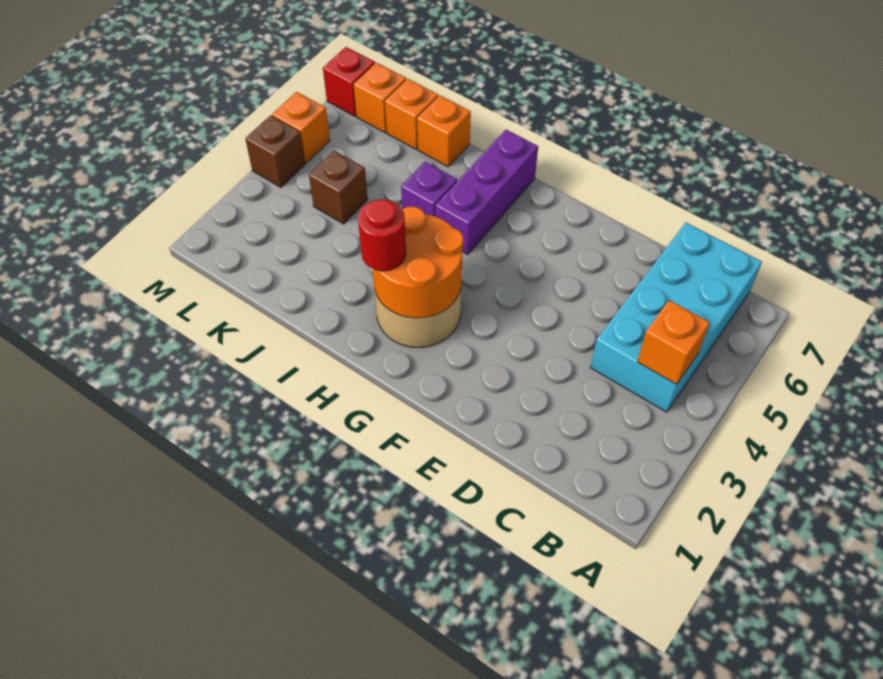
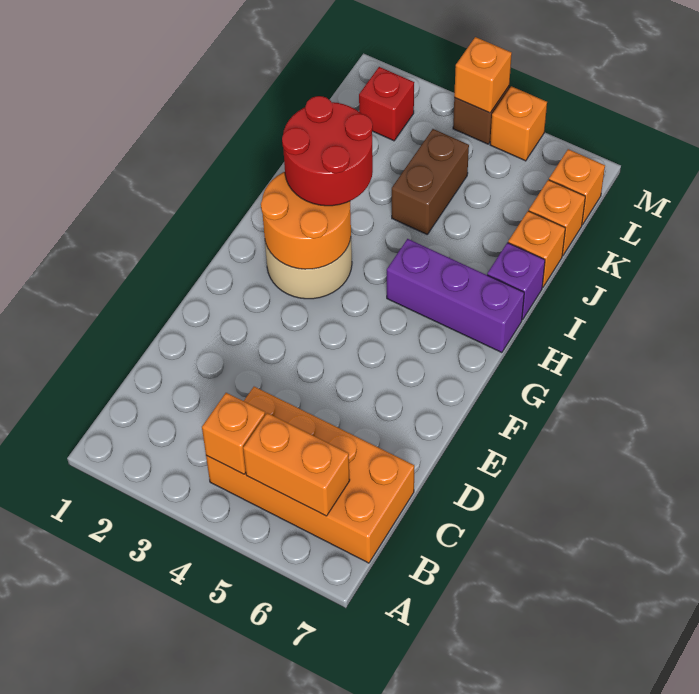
cyan brick B4:C7 level 1 -> orange brick B4:C7 level 1
none -> orange brick B5:B6 level 2
red round brick H2 level 3 -> red round brick H2:I3 level 3
purple brick I5 level 1 -> purple brick I7 level 1
brown brick K4 level 1 -> brown brick J4:K4 level 1
none -> orange brick M4 level 2
red brick M7 level 1 -> red brick L2 level 1

